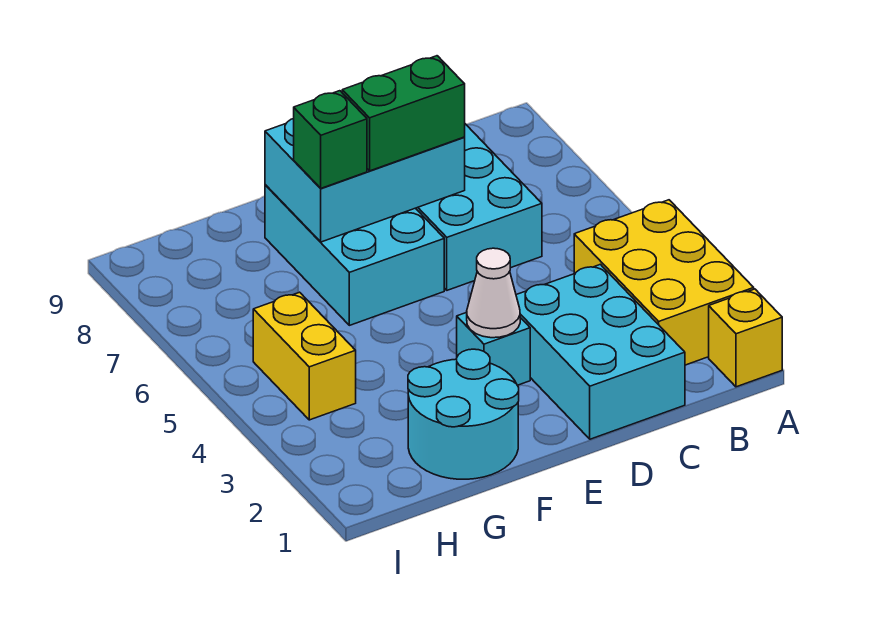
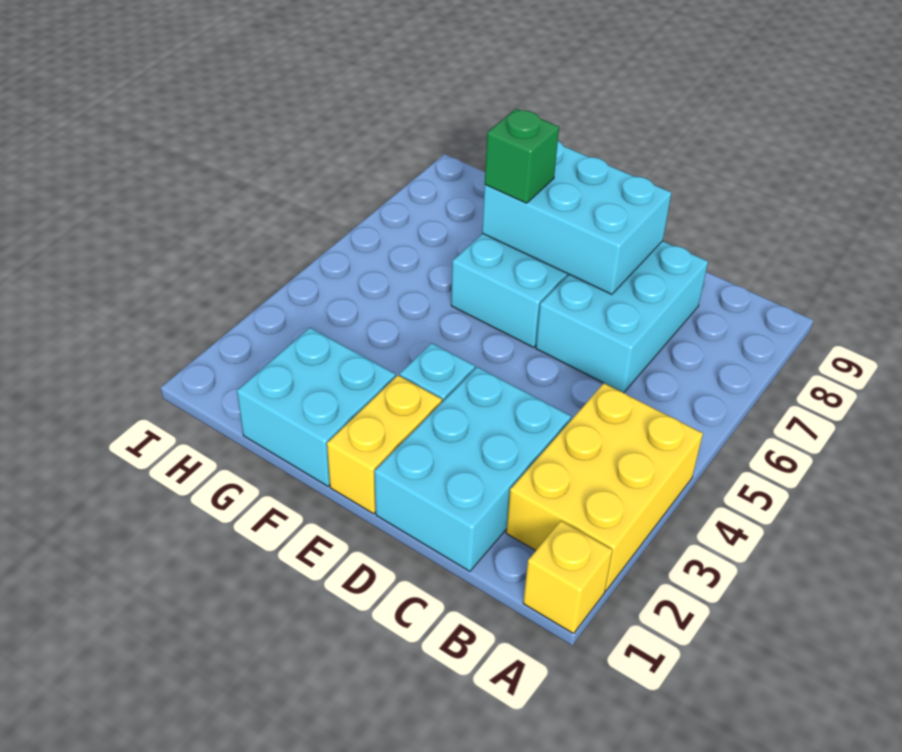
green brick D7:E7 level 3 -> none
white cone E3 level 2 -> none
cyan round brick F1:G2 level 1 -> cyan brick F1:G2 level 1
yellow brick H4:H5 level 1 -> yellow brick E1:E2 level 1

